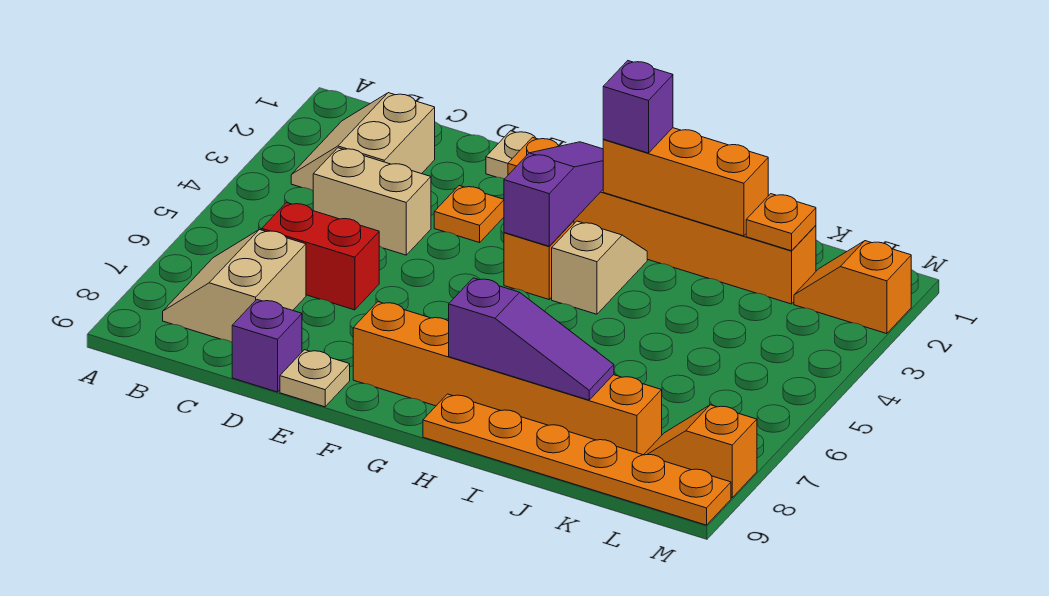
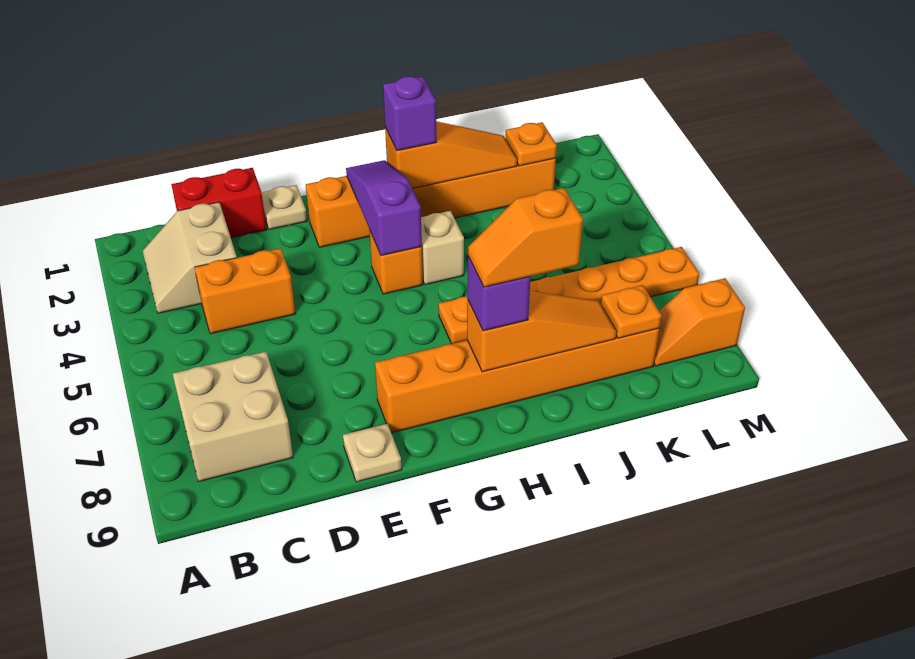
tan slope B7:C8 level 1 top C -> tan brick B7:C8 level 1
tan brick C4:D4 level 1 -> orange brick C4:D4 level 1
red brick C6:D6 level 1 -> red brick C1:D1 level 1
purple brick D9 level 1 -> purple brick H8 level 3
orange plate E3 level 1 -> orange plate K8 level 2
orange brick H2:J2 level 2 -> orange slope H2:J2 level 2 top H
purple slope H8:J8 level 2 top H -> orange slope H8:J8 level 2 top H
orange plate H9:M9 level 1 -> orange plate H6:M6 level 1
orange slope L2:M2 level 1 top M -> orange slope H8:I8 level 4 top I

